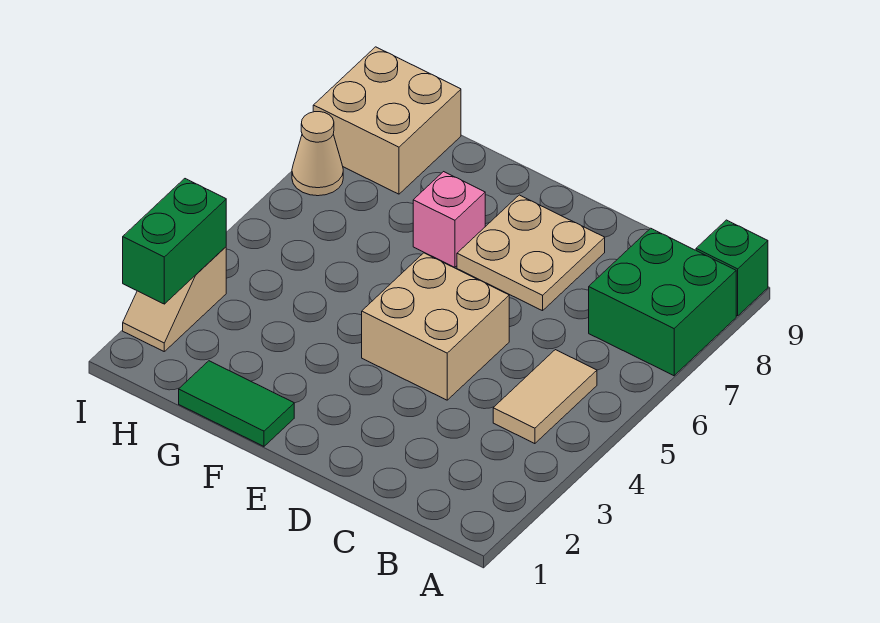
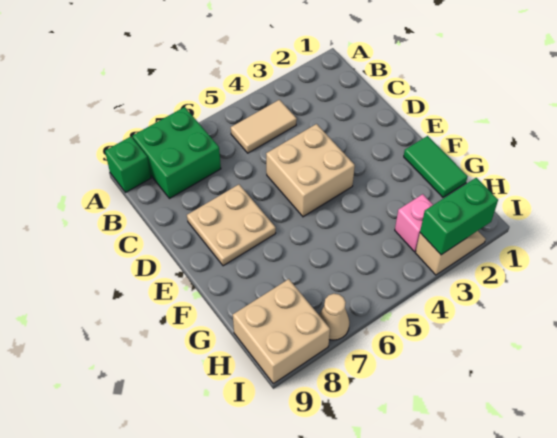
pink brick F7 level 1 -> pink brick H3 level 1

